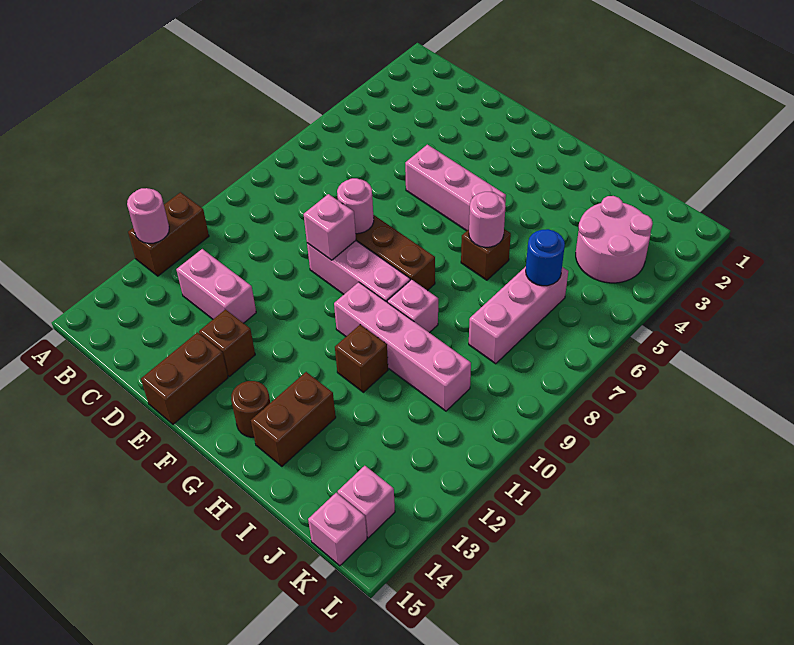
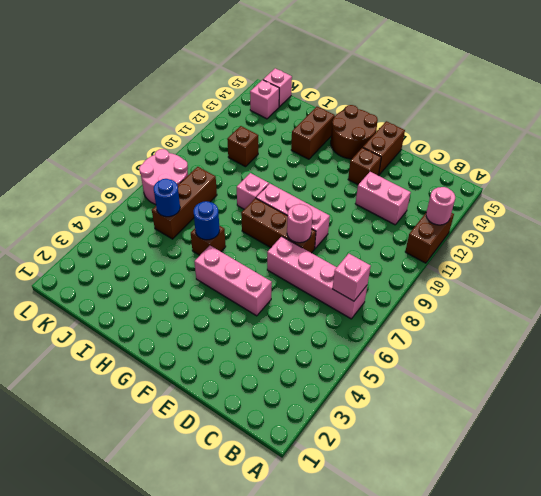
pink brick E9 level 2 -> pink brick B7 level 2
pink brick G10:J10 level 1 -> pink brick B7:E7 level 1
brown round brick G14 level 1 -> brown round brick F14:G15 level 1
pink round brick H6 level 2 -> blue round brick H6 level 2
brown brick H11 level 1 -> brown brick J11 level 1
pink round brick J3:K4 level 1 -> pink round brick K7:L8 level 1
pink brick J6:J8 level 1 -> brown brick J6:J8 level 1

